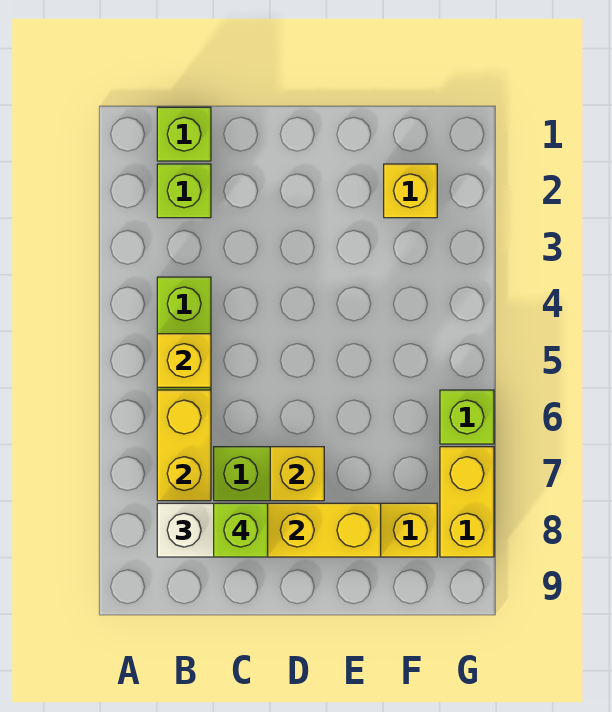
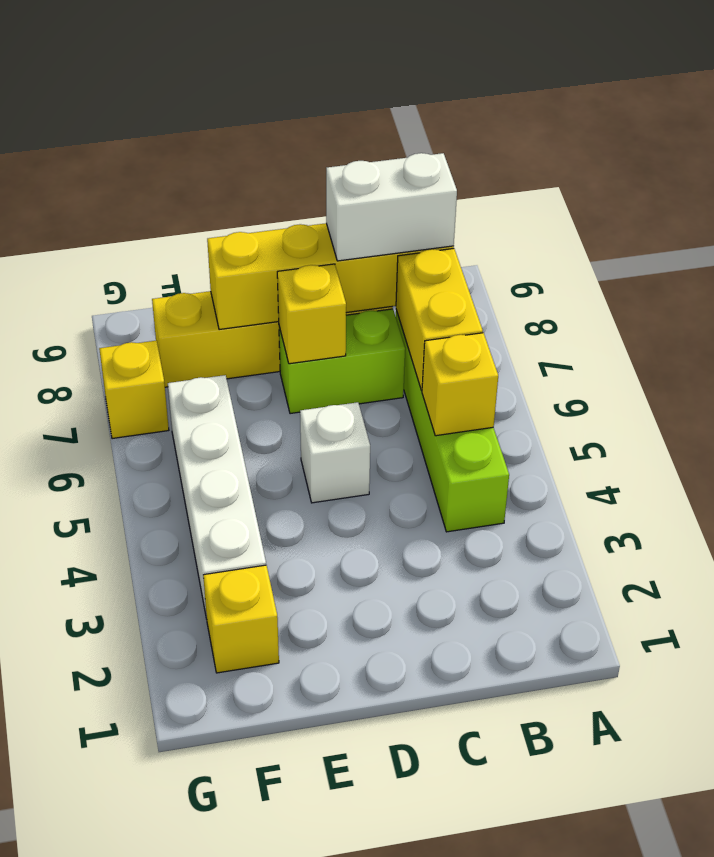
lime brick B1 level 1 -> none
lime brick B2 level 1 -> none
lime brick C8 level 4 -> none
none -> white brick D5 level 1
none -> white brick F3:F6 level 1
lime brick G6 level 1 -> none
yellow brick G7:G8 level 1 -> yellow brick G7 level 1

